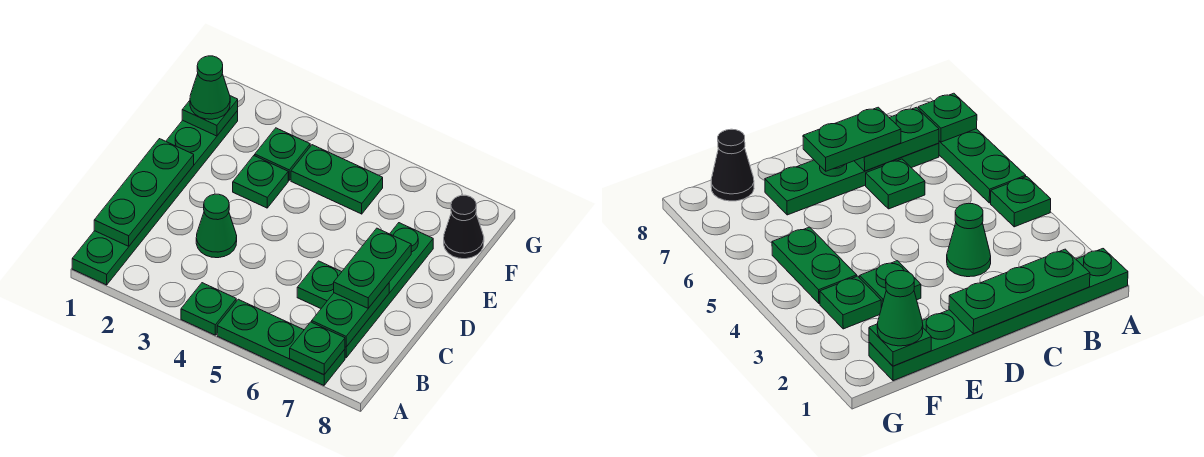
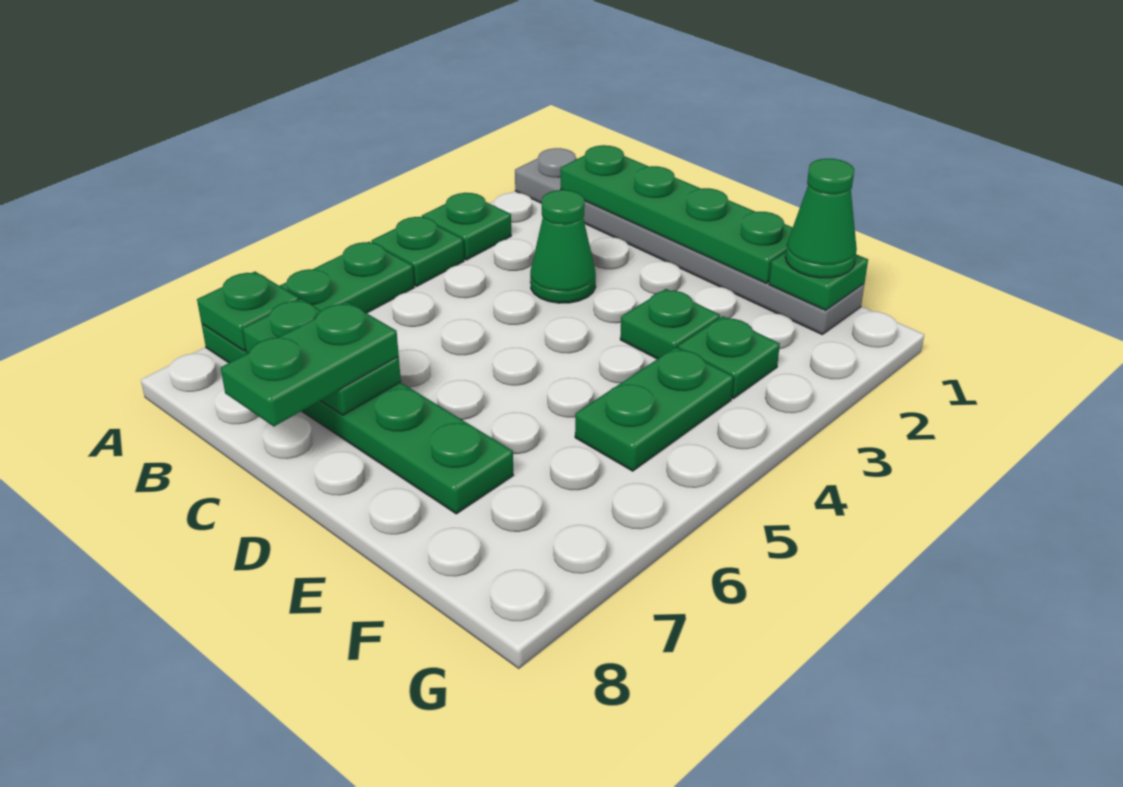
green plate A1:F1 level 1 -> grey plate A1:F1 level 1
green plate B1:D1 level 2 -> green plate B1:E1 level 2
green plate C6 level 1 -> green plate A3 level 1
green plate C7:D7 level 3 -> green plate C7:C8 level 3
black cone F8 level 1 -> none

